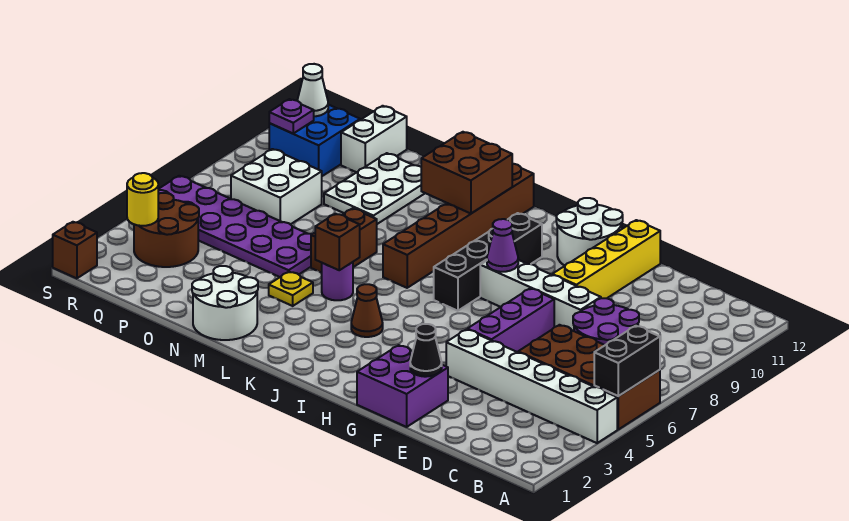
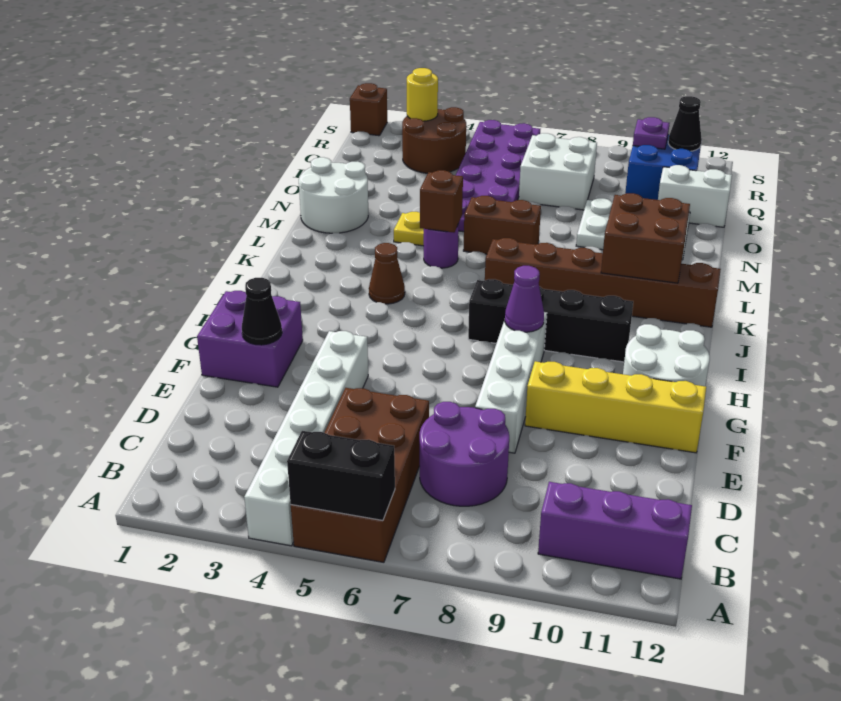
purple brick F5:F7 level 1 -> purple brick B10:B12 level 1
white cone R11 level 2 -> black cone R11 level 2

